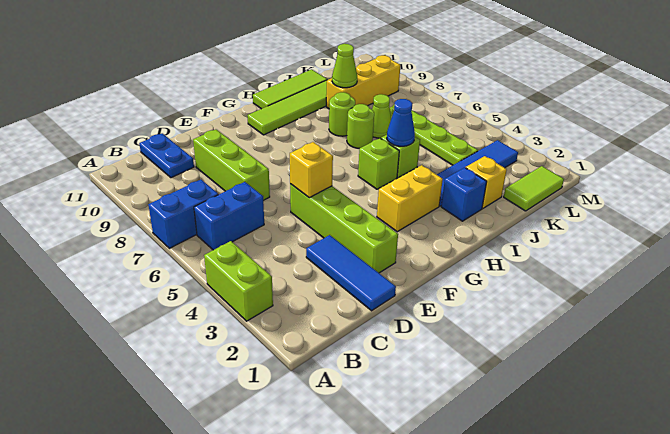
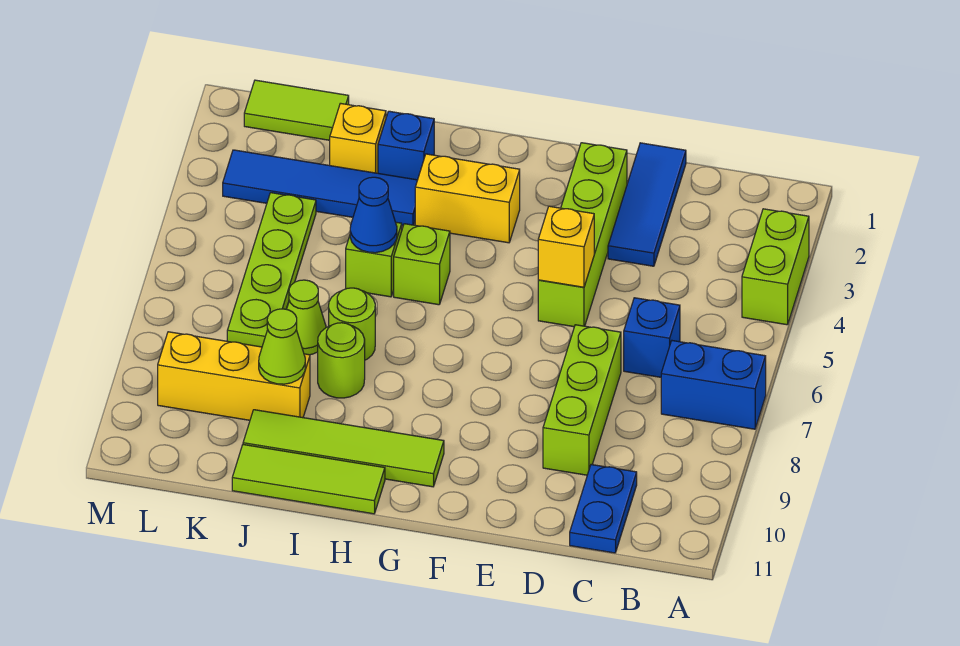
blue brick B6:C6 level 1 -> blue brick C6 level 1

